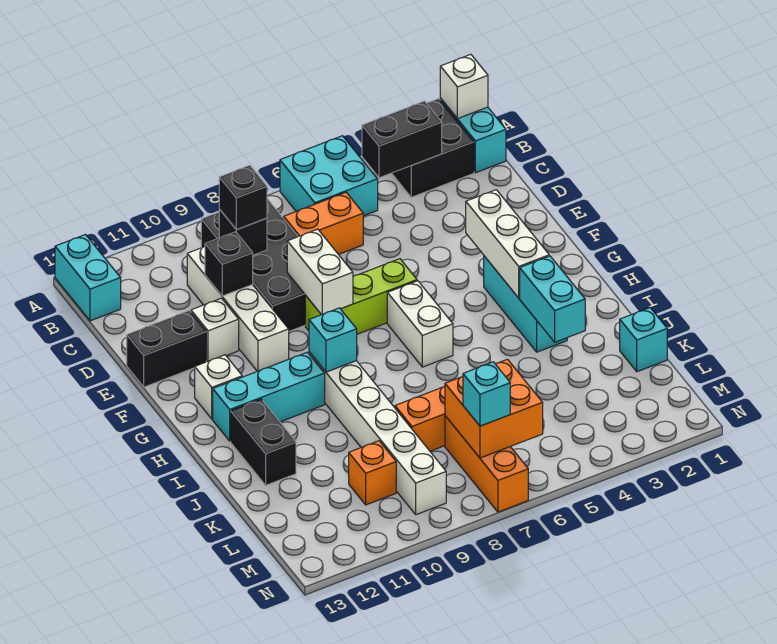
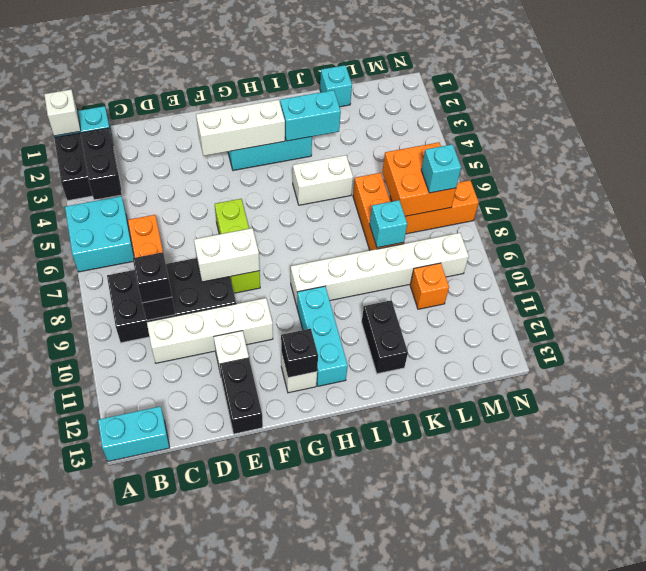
black brick D10 level 2 -> black brick G12 level 2
white brick G6:H6 level 1 -> white brick I5:J5 level 1
cyan brick H9 level 2 -> cyan brick K8 level 2
black brick I12:J12 level 1 -> black brick J11:J12 level 1

